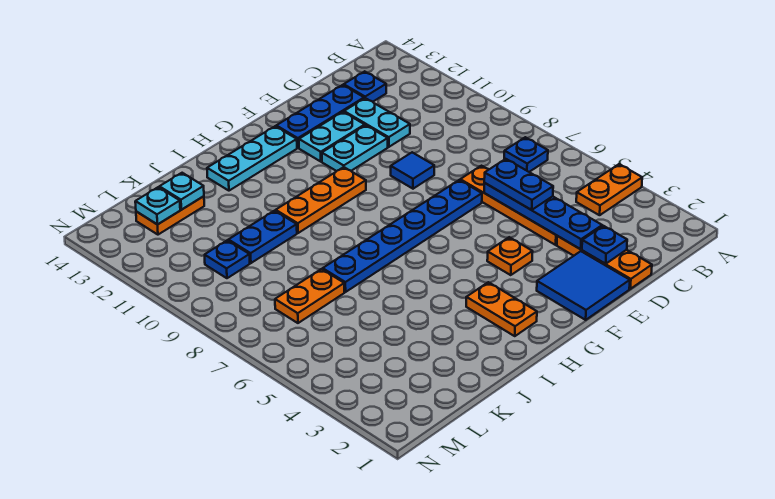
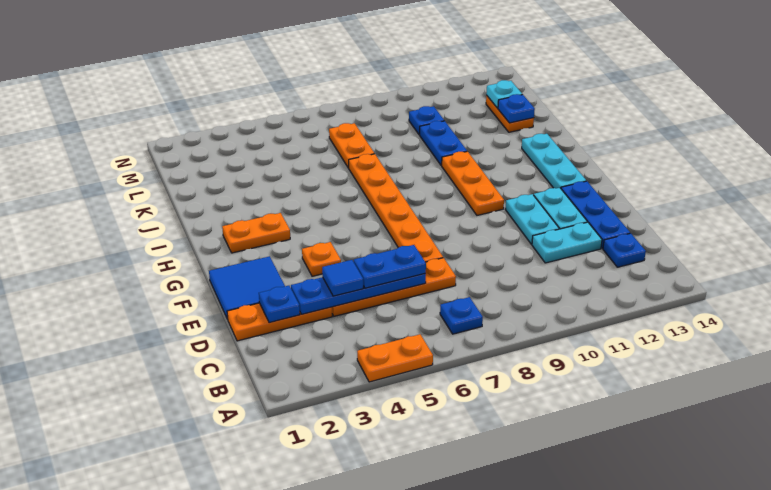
orange plate A4:B4 level 1 -> orange plate A4:A5 level 1
blue plate E7:J7 level 1 -> orange plate E7:J7 level 1
blue tile E9 level 1 -> blue tile D4 level 3
cyan plate K13 level 2 -> blue plate K13 level 2

